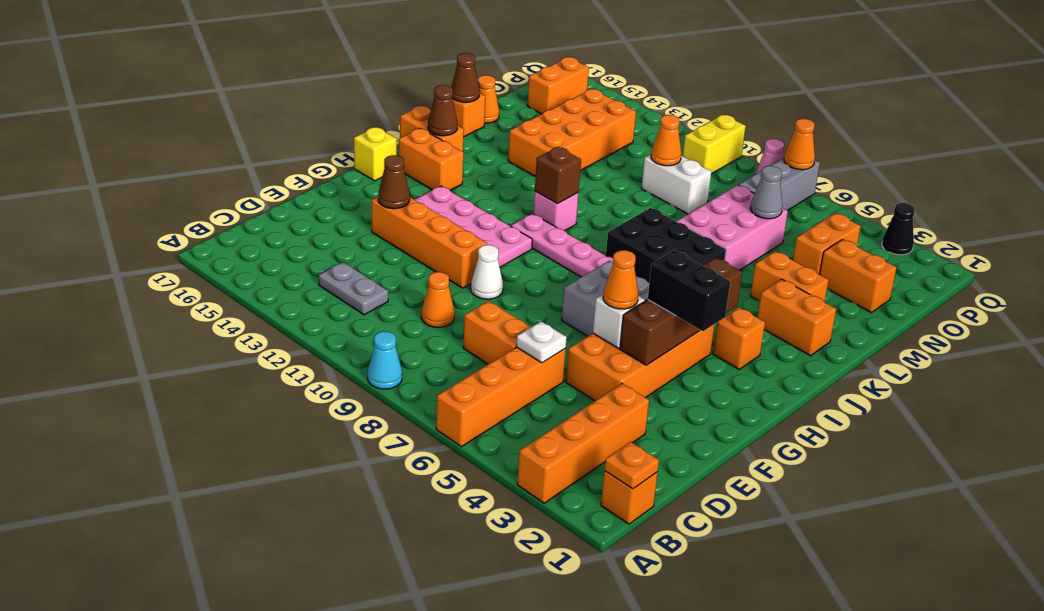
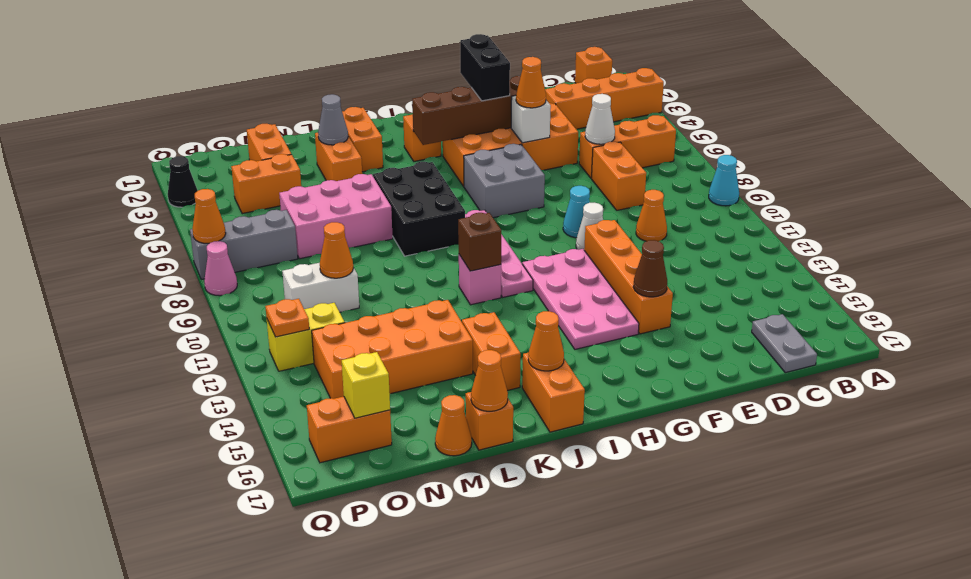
orange brick A6:D6 level 1 -> orange brick B6:D6 level 1
orange plate B1 level 2 -> orange plate P12 level 2
grey plate C12:C13 level 1 -> grey plate C16:C17 level 1
white plate D6 level 2 -> white cone D6 level 2
none -> cyan cone F9 level 1
yellow brick H17 level 1 -> yellow brick O16 level 2
orange brick I15:I16 level 1 -> orange brick K14:K15 level 1
brown cone J16 level 2 -> orange cone J16 level 2
brown cone L17 level 2 -> orange cone L17 level 2
grey cone N6 level 2 -> grey cone L3 level 2
white brick N9:N10 level 1 -> white brick N10:O10 level 1
yellow brick P10:Q10 level 1 -> yellow brick O12:P12 level 1

